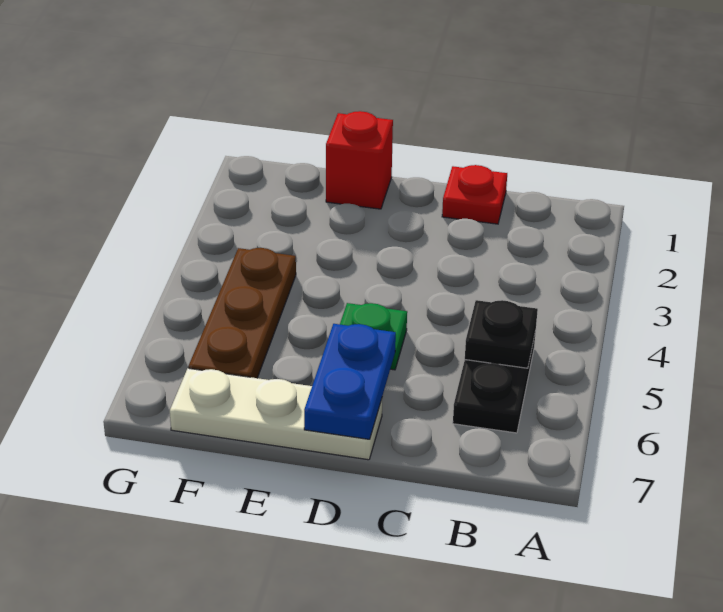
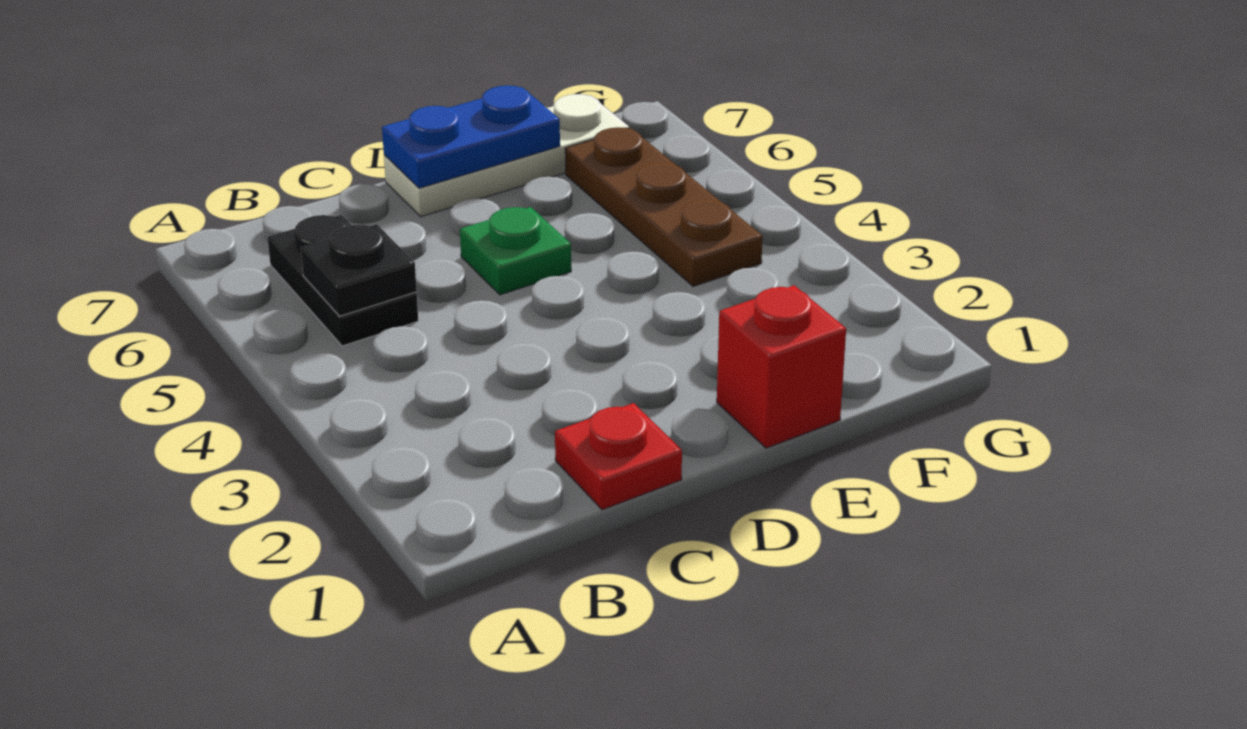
blue plate D6:D7 level 2 -> blue plate D7:E7 level 2

